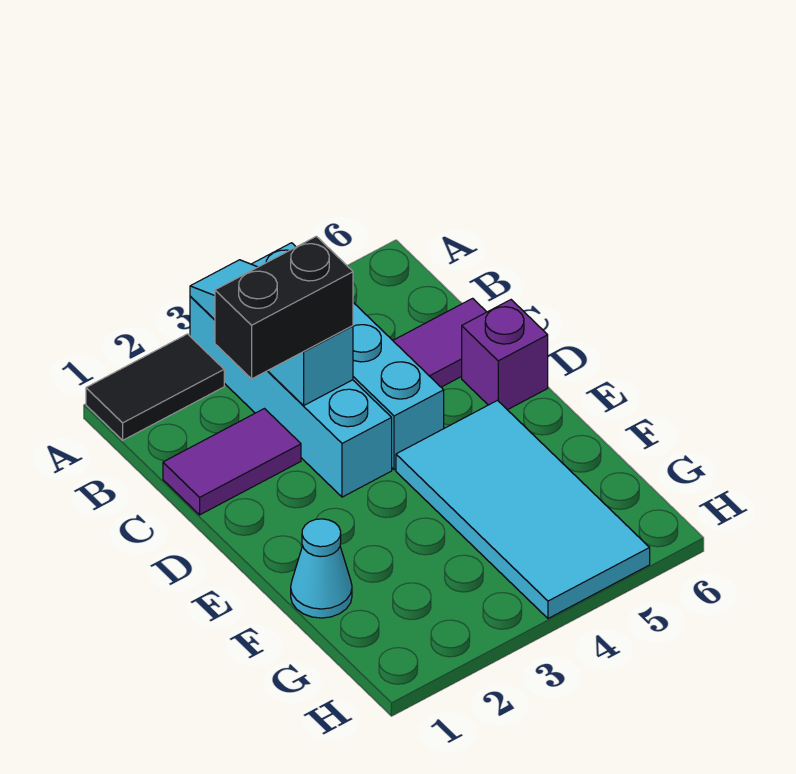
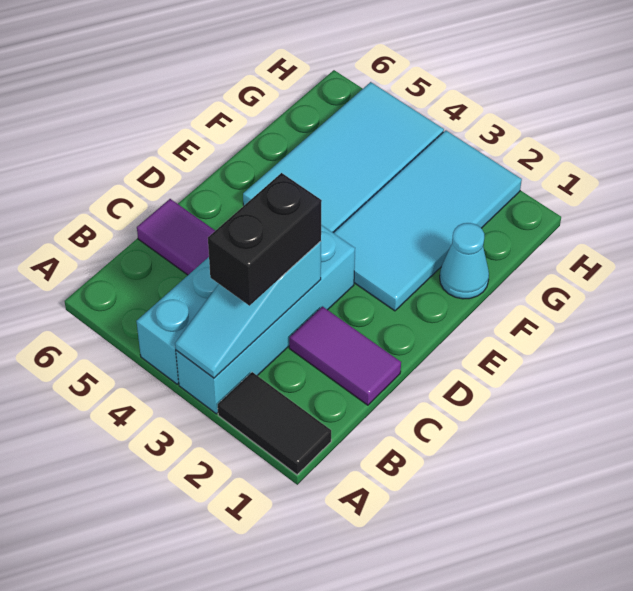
black brick C2:C3 level 3 -> black brick B3:C3 level 3
purple brick D6 level 1 -> none
none -> cyan tile E2:H3 level 1

